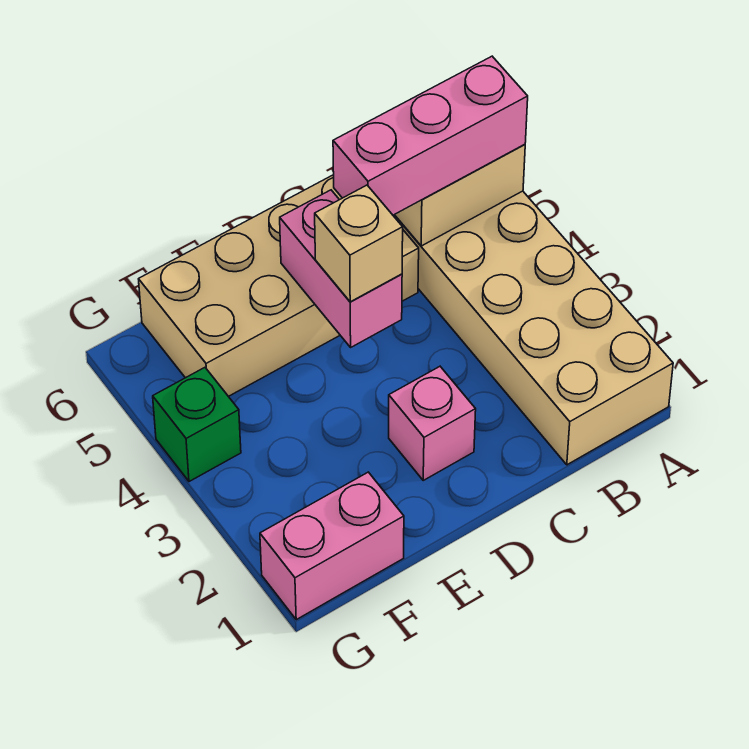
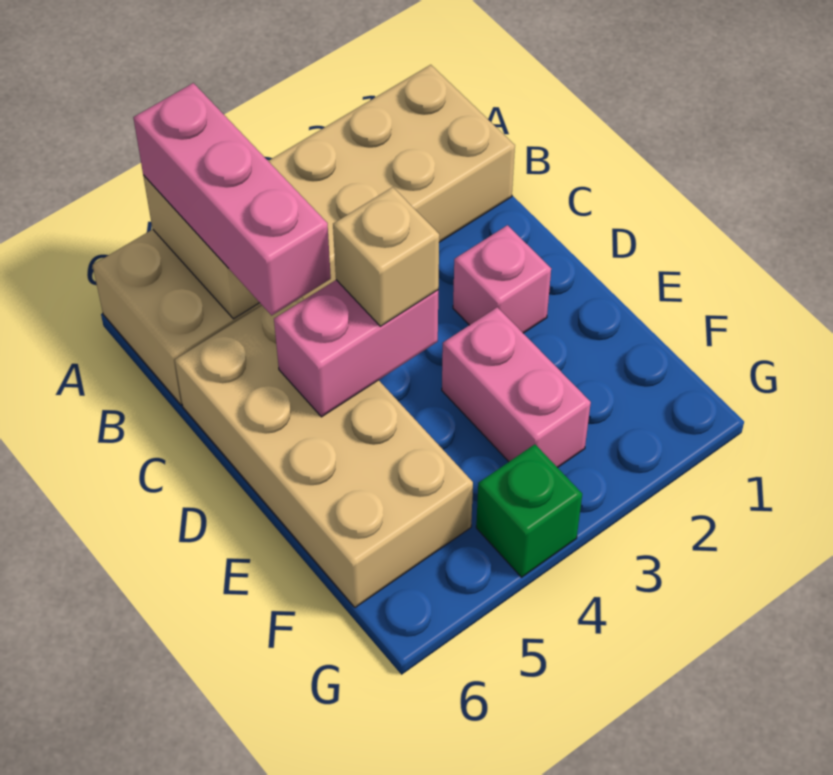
pink brick F1:G1 level 1 -> pink brick E3:F3 level 1

